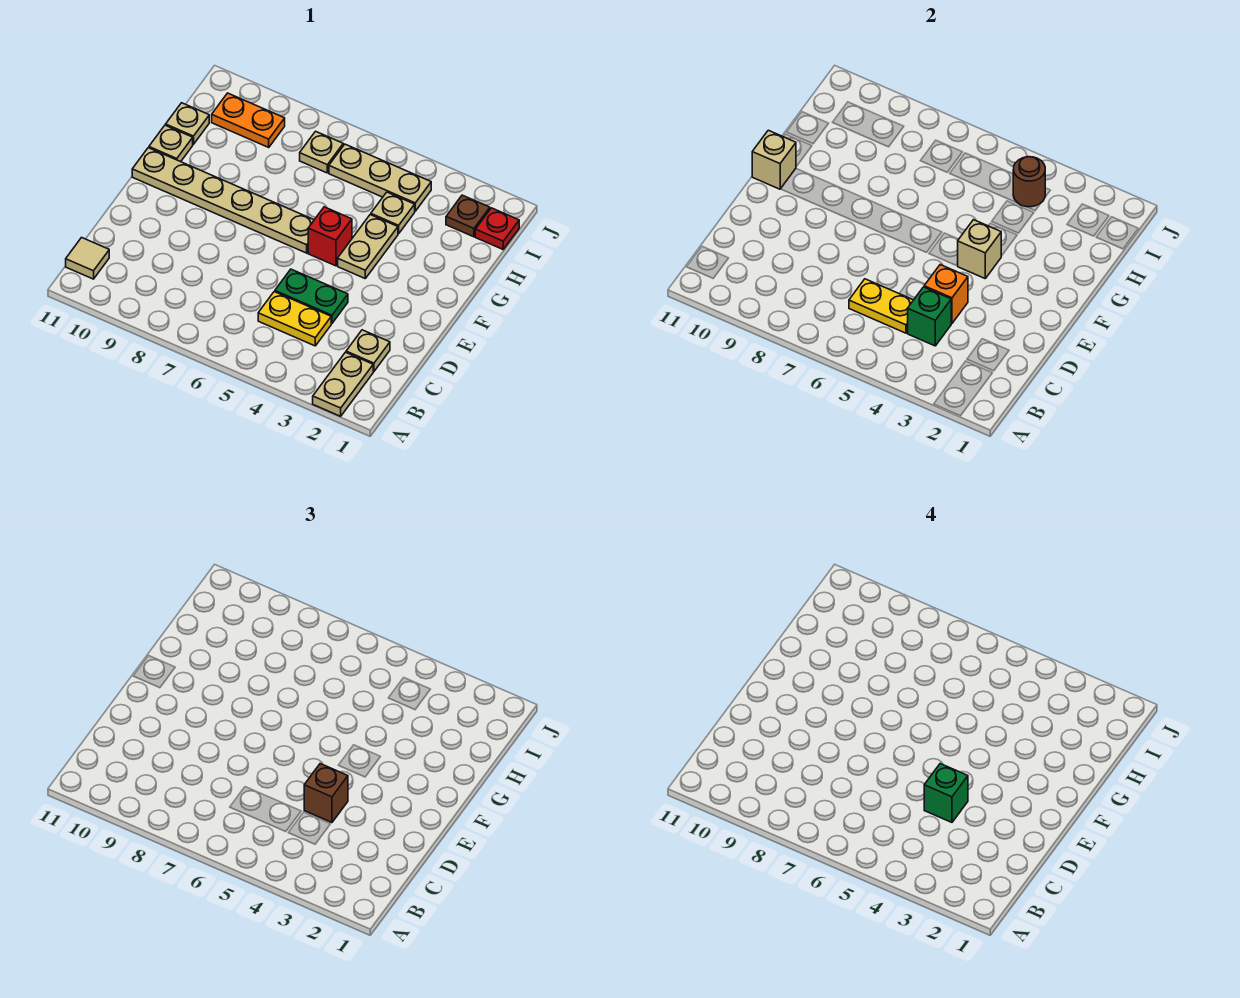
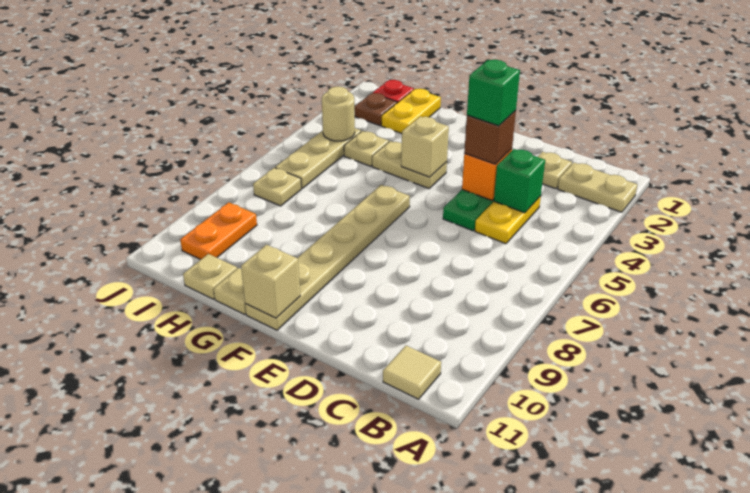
yellow plate C5:C6 level 2 -> yellow plate H1:H2 level 1
red brick F5 level 1 -> none
brown round brick I4 level 2 -> tan round brick I4 level 2

